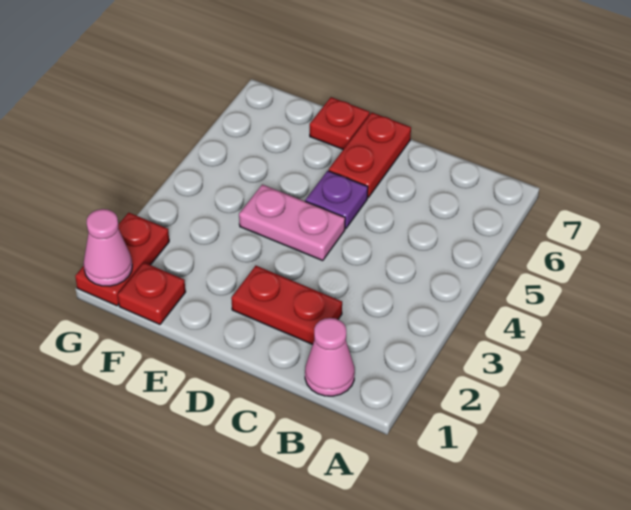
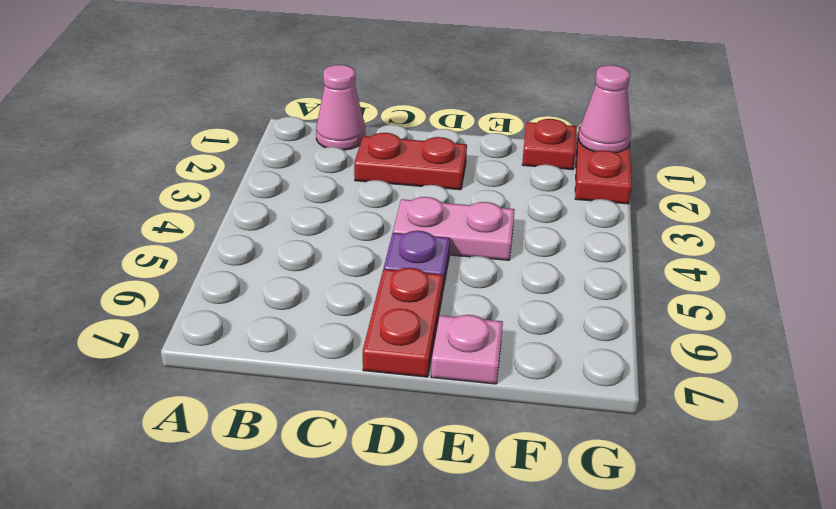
red plate E7 level 1 -> pink plate E7 level 1

